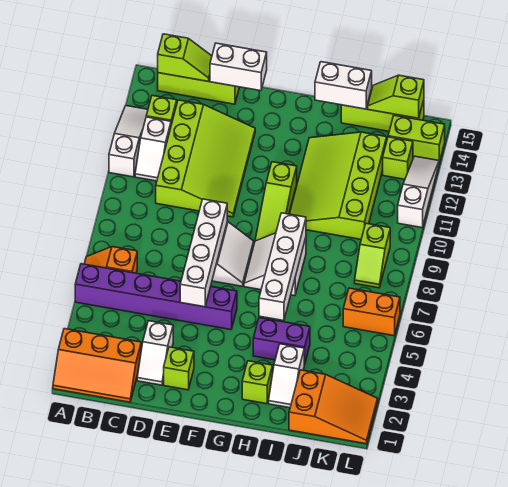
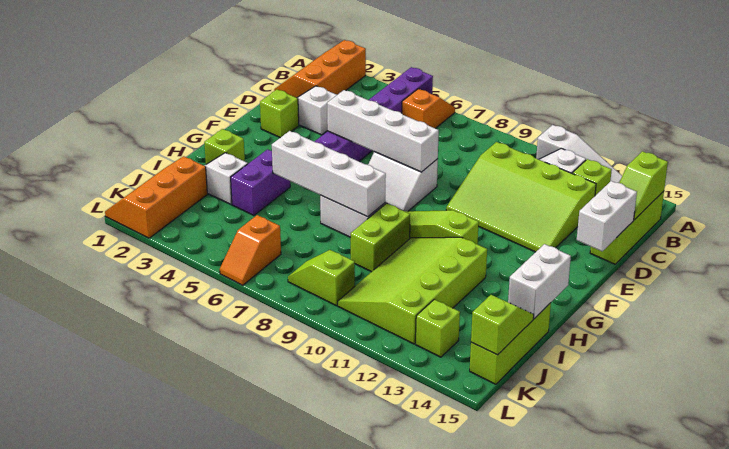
lime slope H10:J13 level 1 top J -> lime slope H10:K12 level 1 top 12
orange slope J1:L2 level 1 top J -> orange slope J1:L2 level 1 top 2
orange brick K6:L6 level 1 -> orange slope K6:L6 level 1 top K
lime brick K14:L14 level 1 -> lime brick H9:I9 level 1
white slope L11:L13 level 1 top 11 -> none

